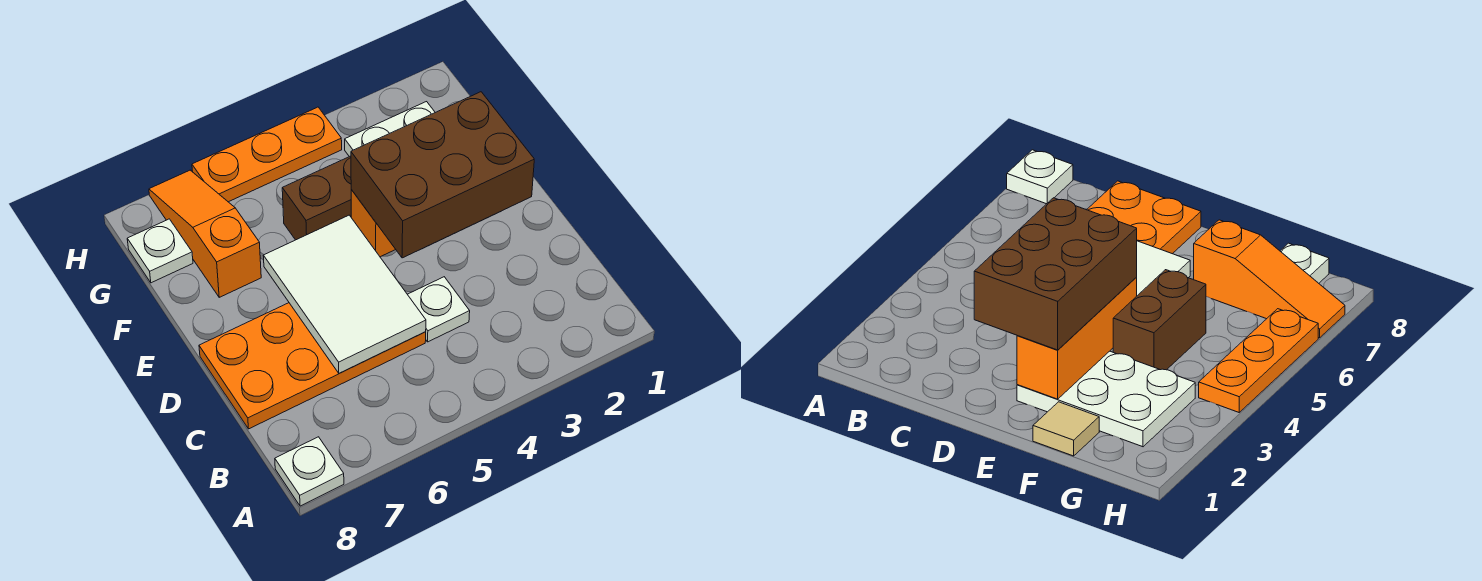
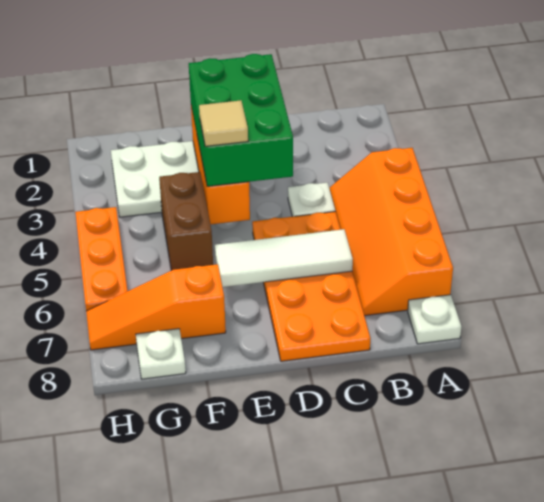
none -> orange slope A4:B7 level 1 top A
white tile C5:E6 level 2 -> white tile C6:E6 level 2
brown brick D2:E4 level 3 -> green brick D2:E4 level 3
tan tile F1 level 1 -> tan tile E4 level 4

